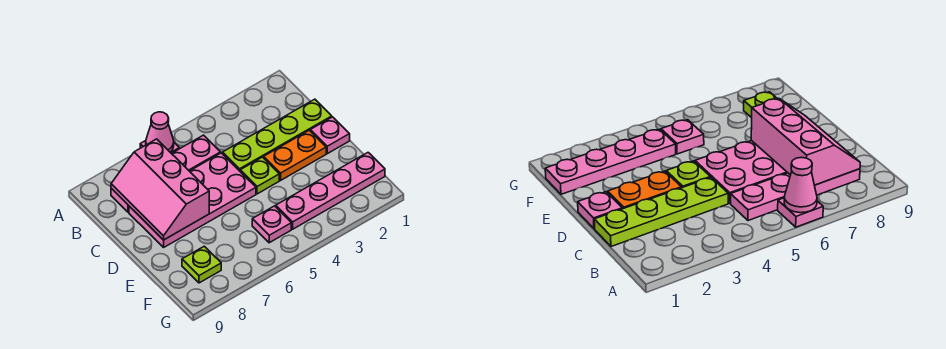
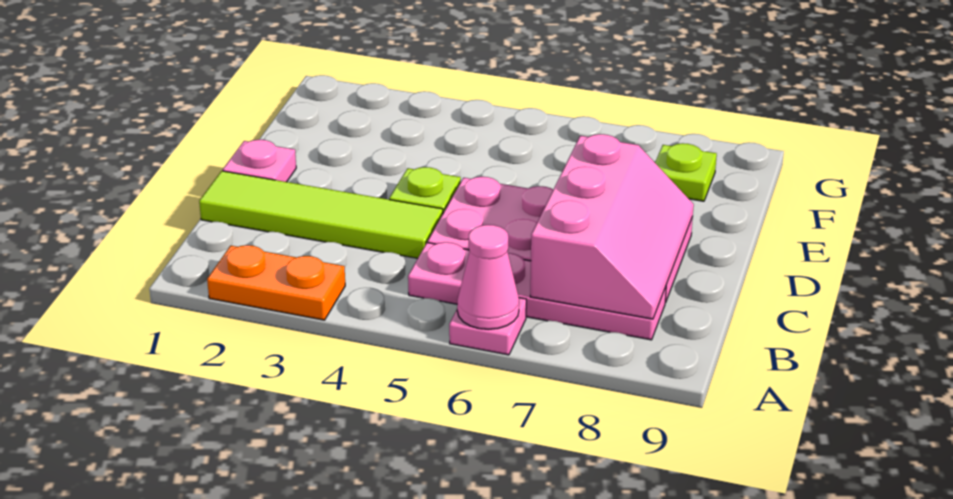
lime plate C1:C4 level 1 -> lime tile C1:C4 level 1
orange plate D2:D3 level 1 -> orange plate A2:A3 level 1
pink plate F1:F4 level 1 -> none
pink plate F5 level 1 -> none

